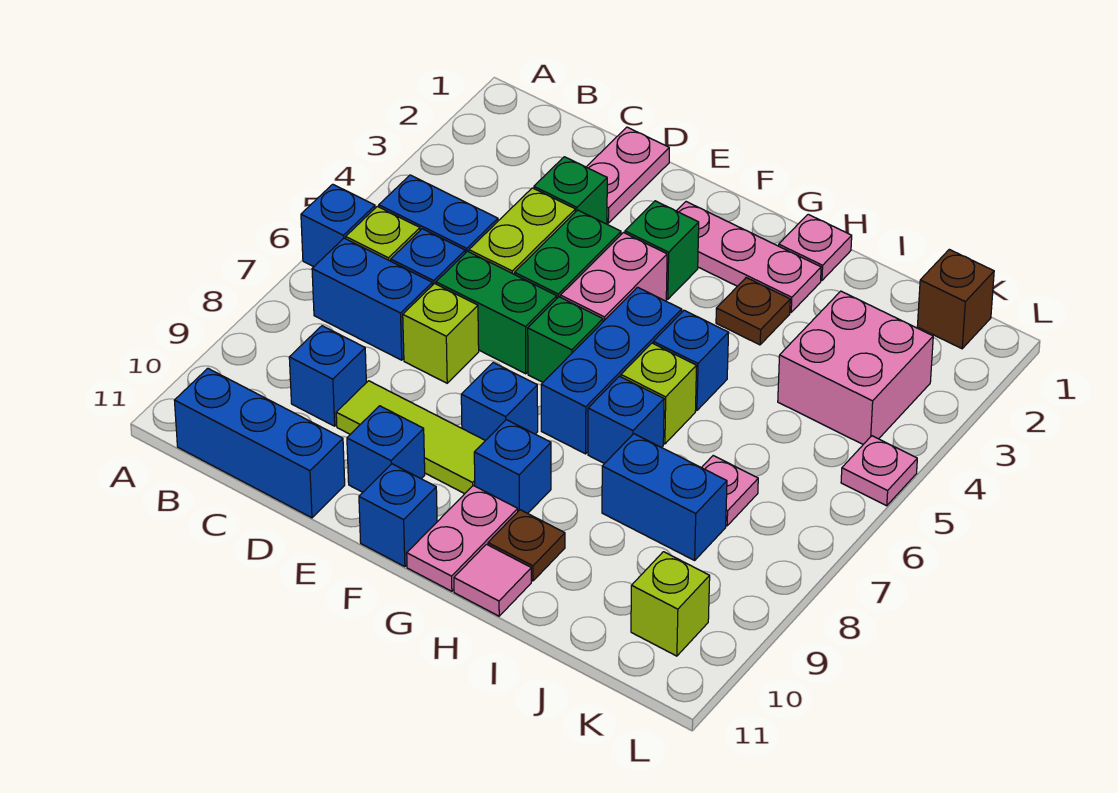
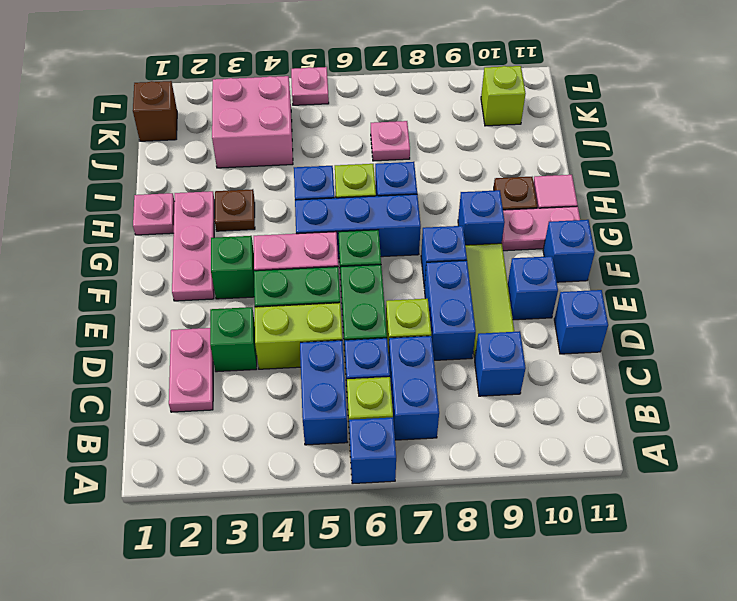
blue brick B11:D11 level 1 -> blue brick D11 level 1
pink plate D1:D2 level 1 -> pink plate C2:D2 level 1
blue brick I8:J8 level 1 -> blue brick D8:E8 level 1

